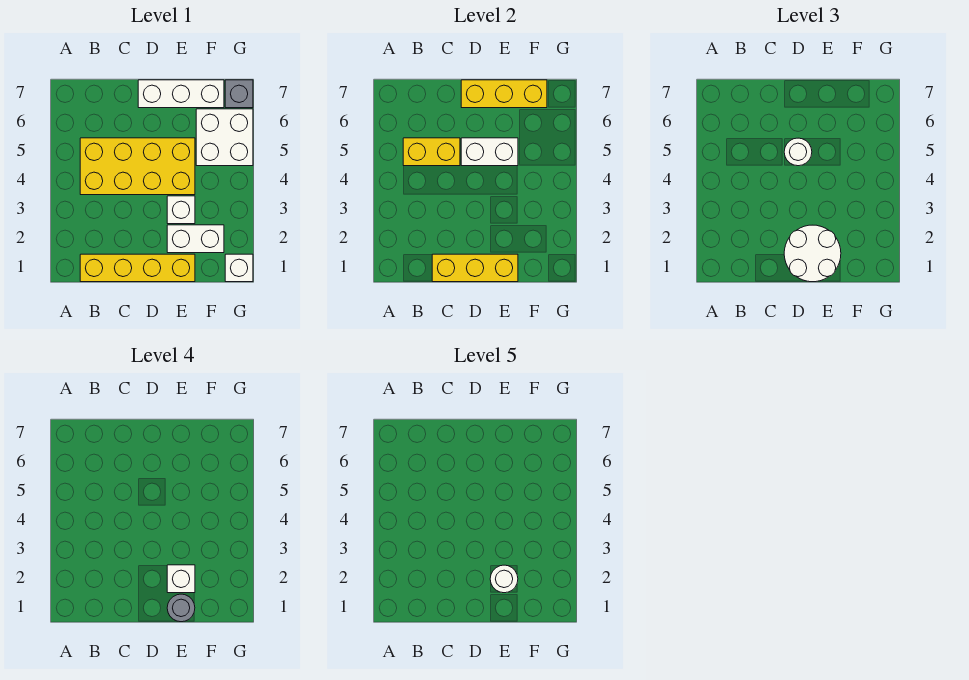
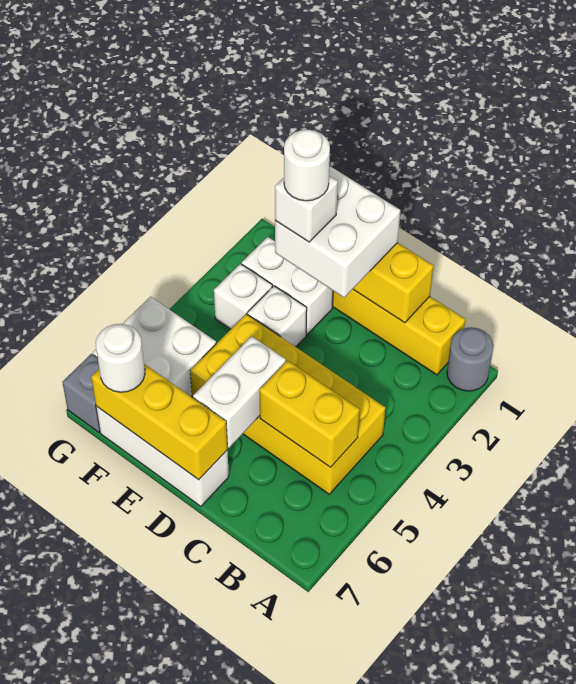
white round brick D1:E2 level 3 -> white brick D1:E2 level 3
white brick D5:E5 level 2 -> white brick D5:D6 level 2
white round brick D5 level 3 -> white round brick F7 level 3
grey round brick E1 level 4 -> grey round brick A1 level 1
white brick G1 level 1 -> white brick F3 level 1

